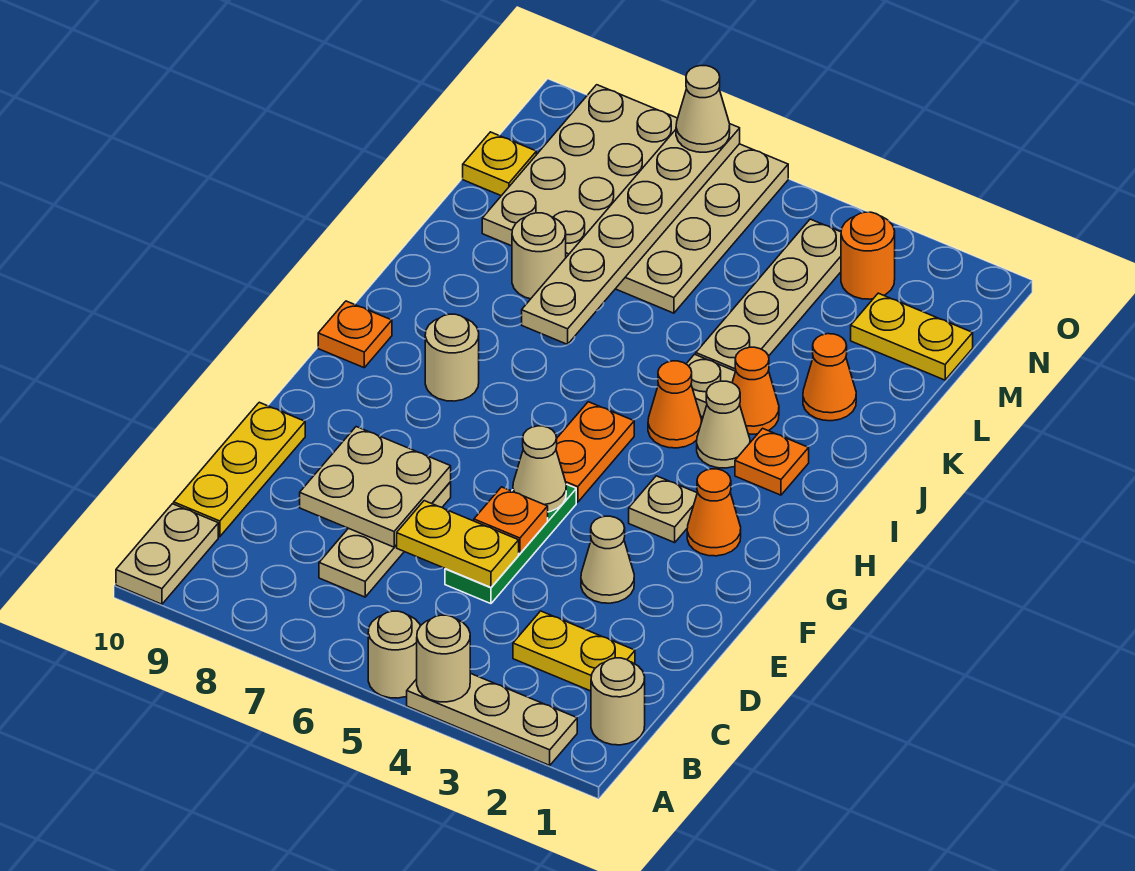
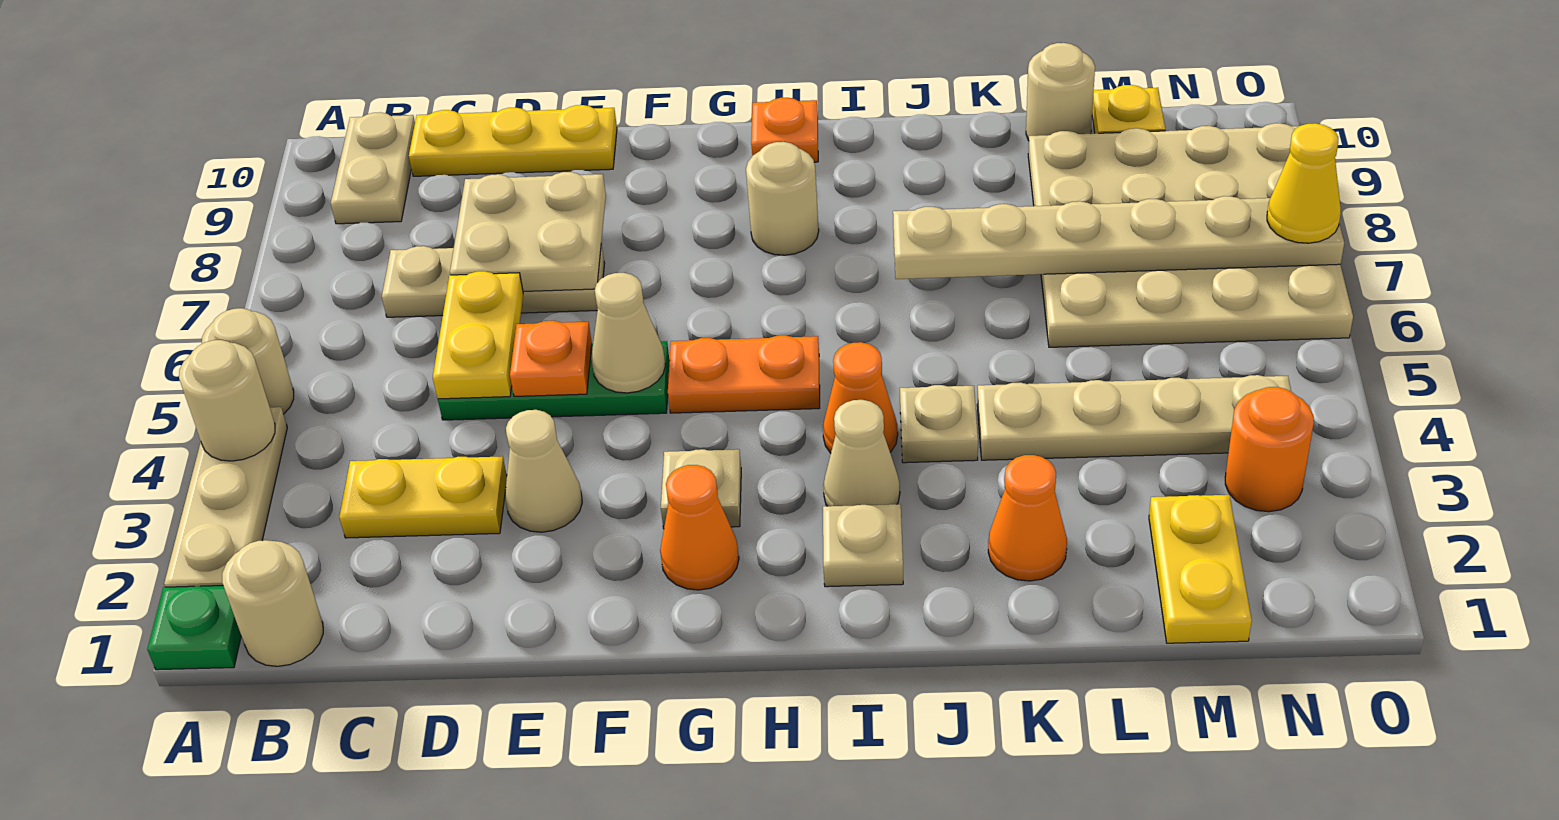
none -> green plate A1 level 1
tan plate A10:B10 level 1 -> tan plate B9:B10 level 1
yellow plate C2:C3 level 1 -> yellow plate C3:D3 level 1
orange plate I2 level 1 -> tan plate I2 level 1
orange cone J3 level 1 -> none
tan round brick K8 level 1 -> tan round brick L10 level 1
tan cone O7 level 3 -> yellow cone O7 level 3

